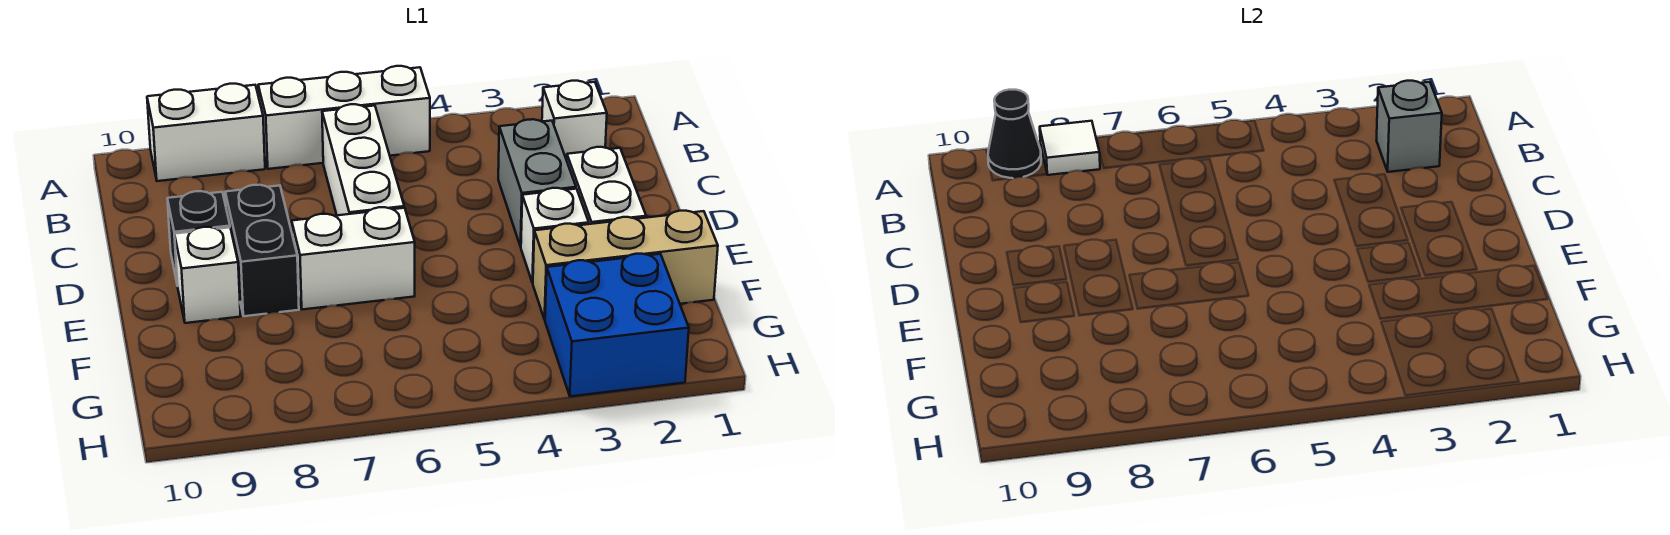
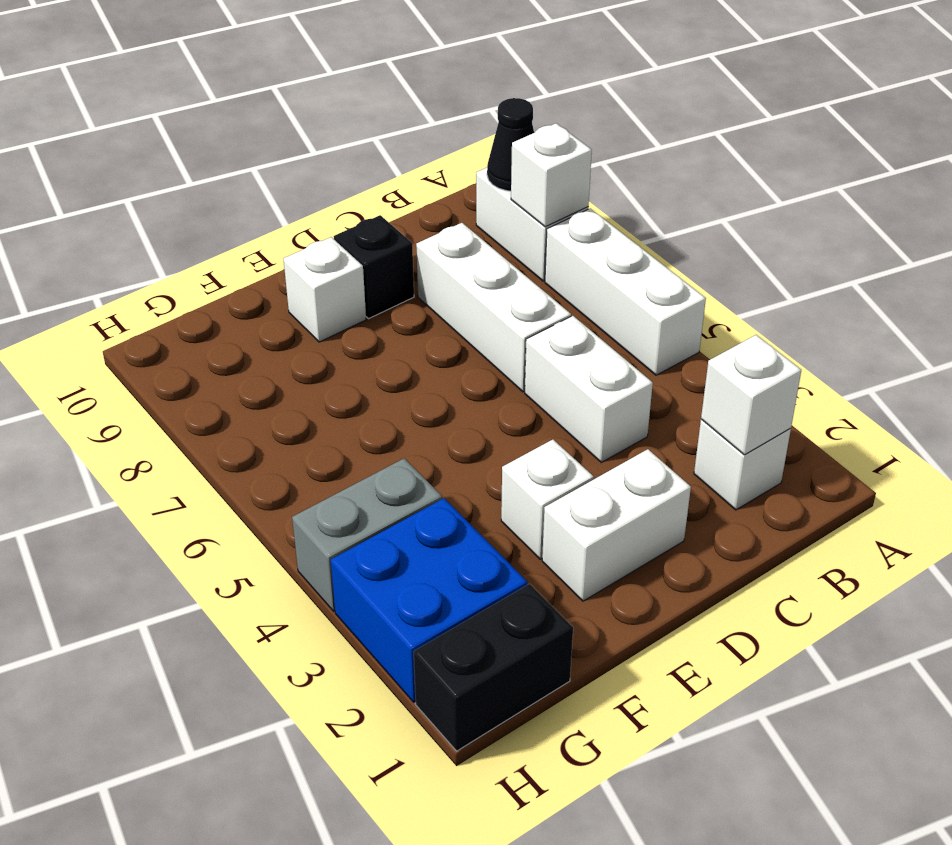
white tile A8 level 2 -> white brick A8 level 2
grey brick B2 level 2 -> white brick B2 level 2
white brick B6:D6 level 1 -> white brick C6:C8 level 1
grey brick C3:D3 level 1 -> grey brick G4:H4 level 1
black brick D8:E8 level 1 -> black brick G1:H1 level 1
white brick E6:E7 level 1 -> white brick C4:C5 level 1
tan brick F1:F3 level 1 -> none

